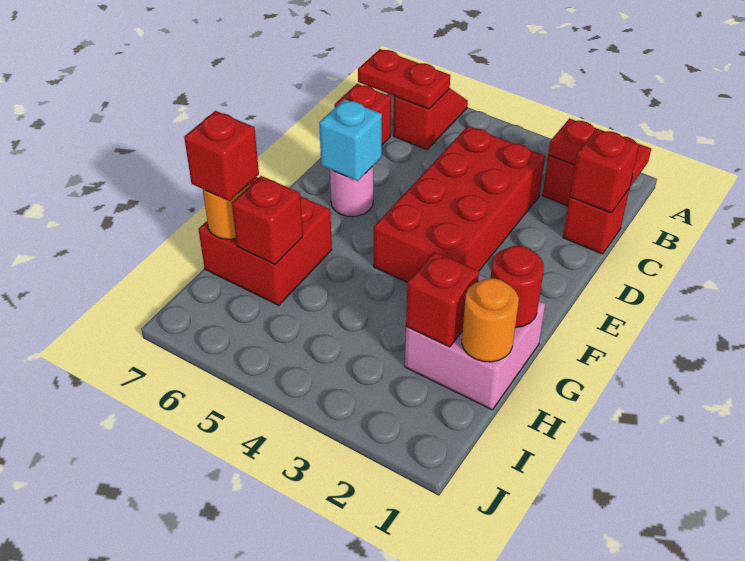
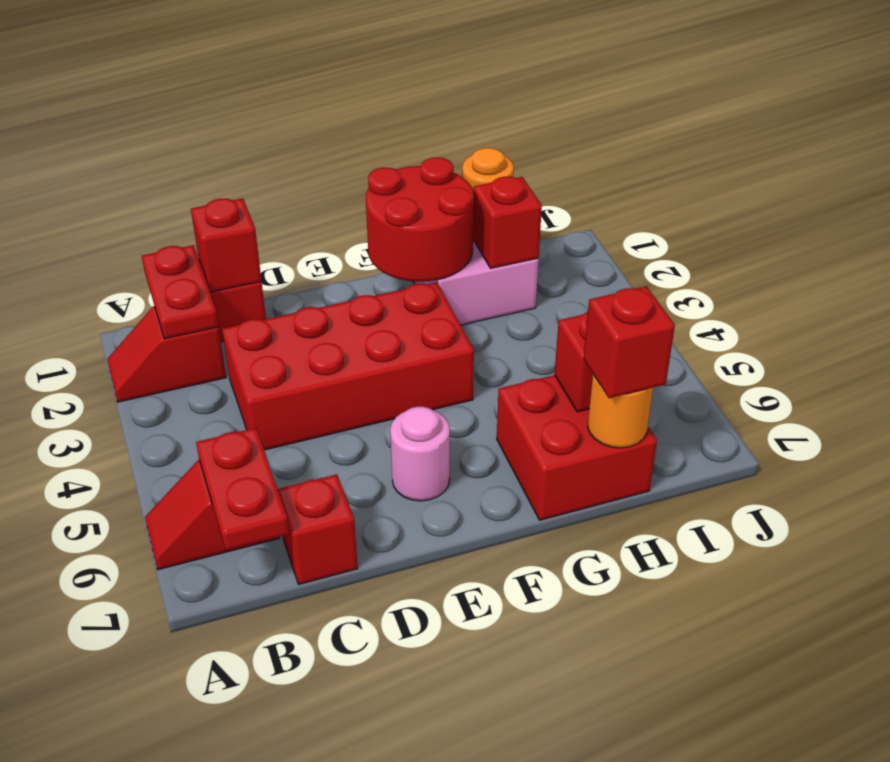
cyan brick E6 level 2 -> none
red round brick G1 level 2 -> red round brick F1:G2 level 2

